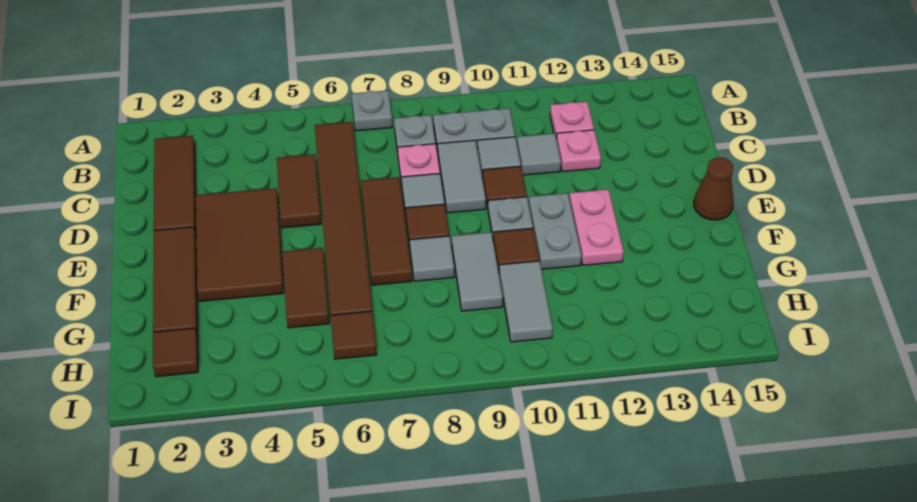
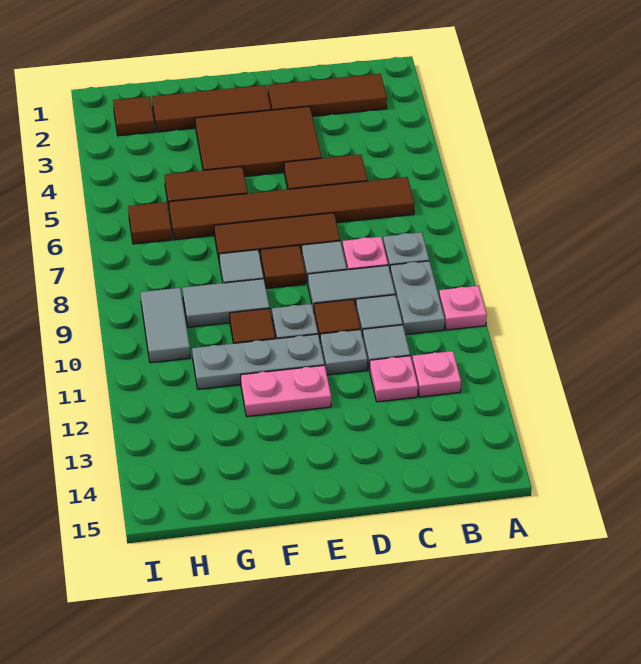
grey plate A7 level 1 -> grey plate D11 level 1
none -> pink plate A10 level 1
grey plate E11:F11 level 1 -> grey plate E11:G11 level 1
brown cone E15 level 1 -> none
grey tile G10:H10 level 1 -> grey tile H9:H10 level 1

